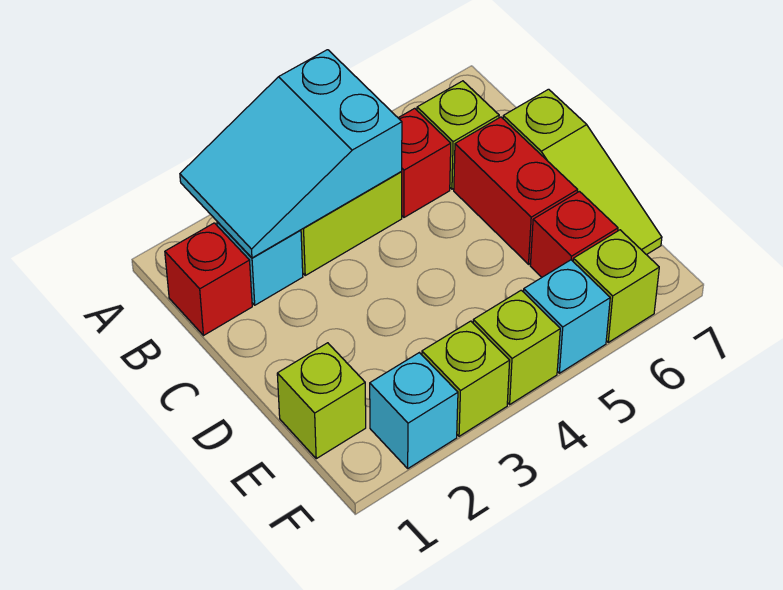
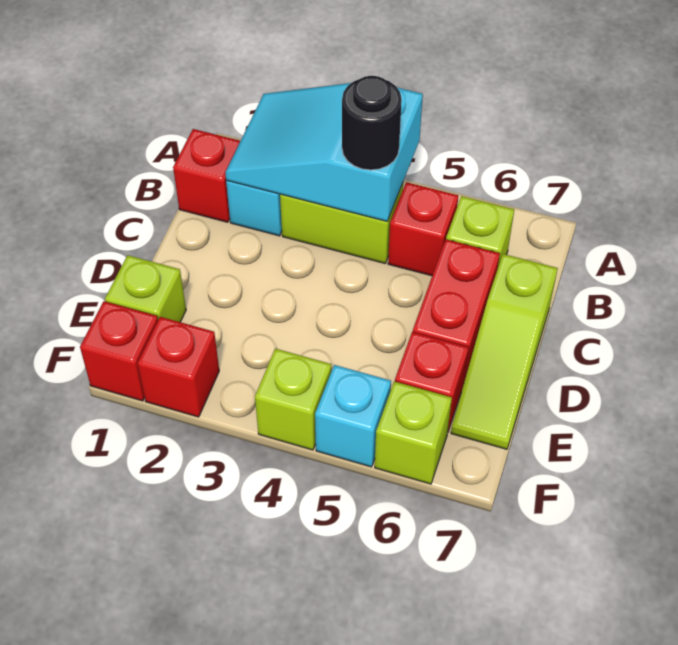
none -> black round brick B4 level 3
none -> red brick F1 level 1
cyan brick F2 level 1 -> red brick F2 level 1
lime brick F3 level 1 -> none

